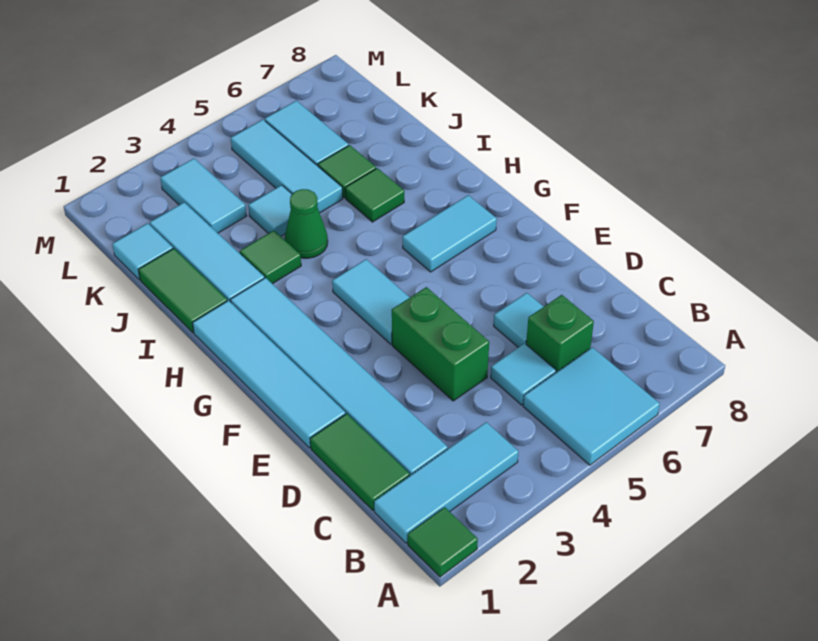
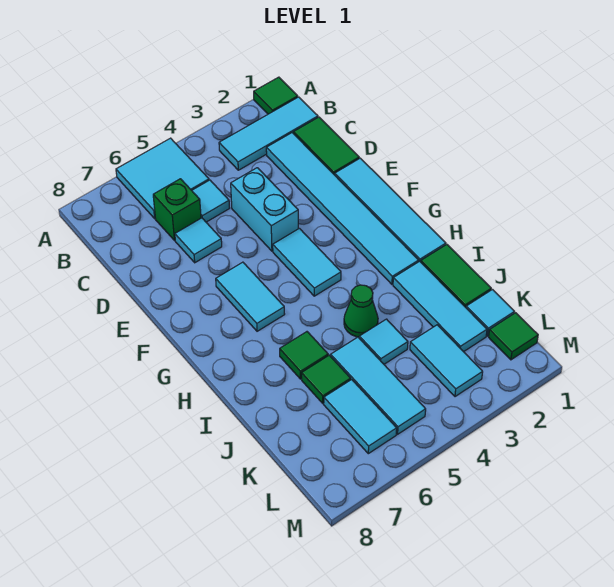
green brick D4:E4 level 1 -> cyan brick D4:E4 level 1
cyan tile G6:G7 level 1 -> cyan tile F6:G6 level 1
green tile I3 level 1 -> green tile L1 level 1

